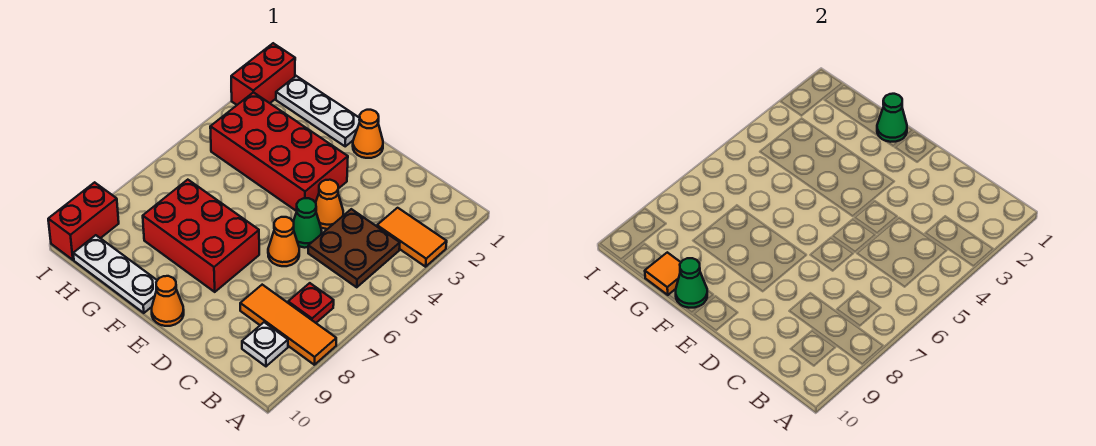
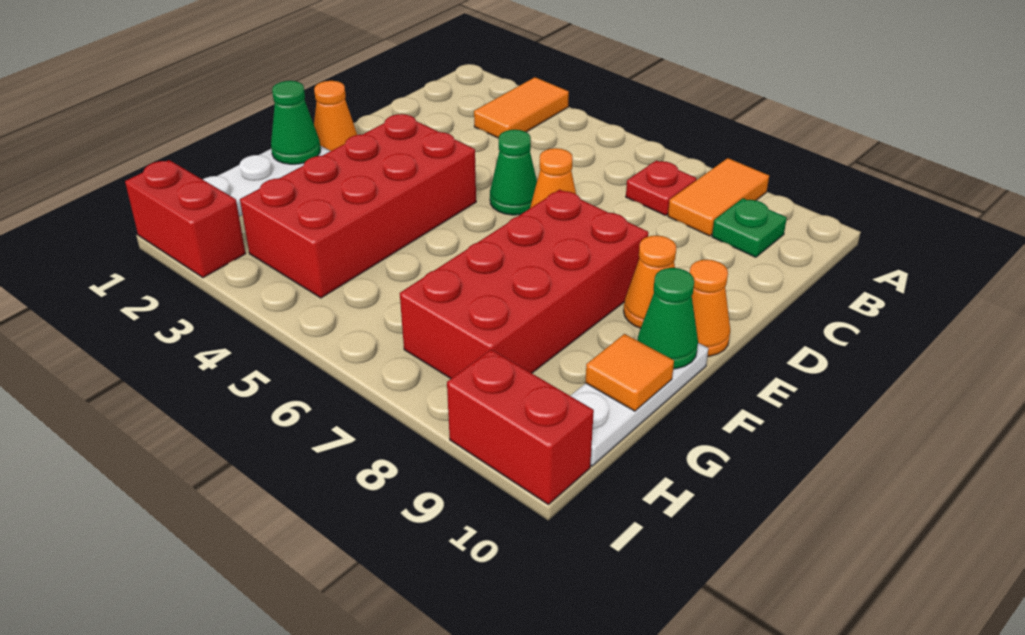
orange tile A8:C8 level 1 -> orange tile A8:B8 level 1
brown plate B4:C5 level 1 -> none
white plate B9 level 1 -> green plate B9 level 1
orange cone D4 level 1 -> orange cone E9 level 1
red brick E7:G8 level 1 -> red brick E7:H8 level 1

